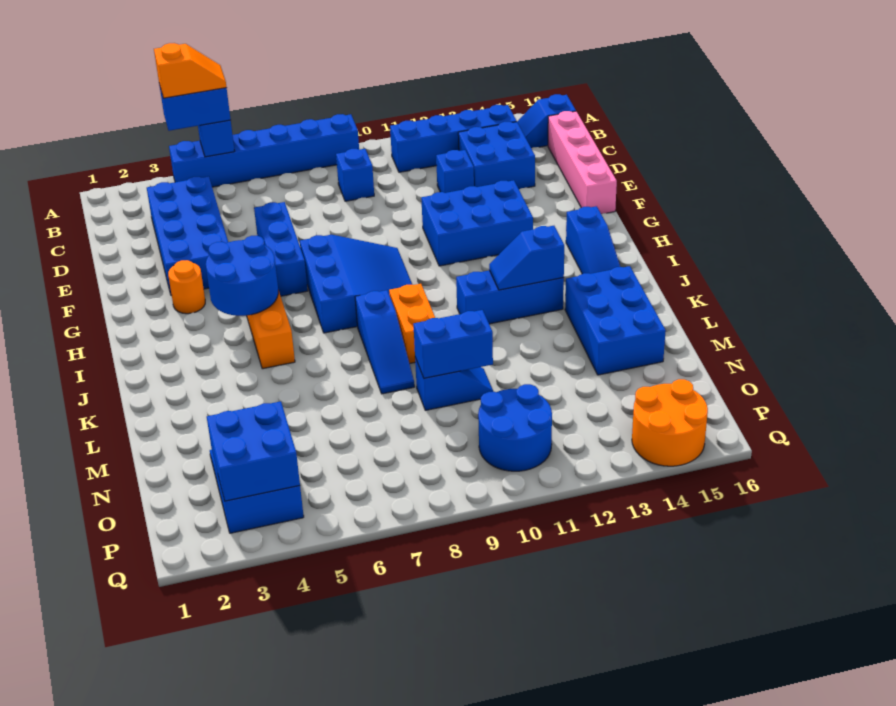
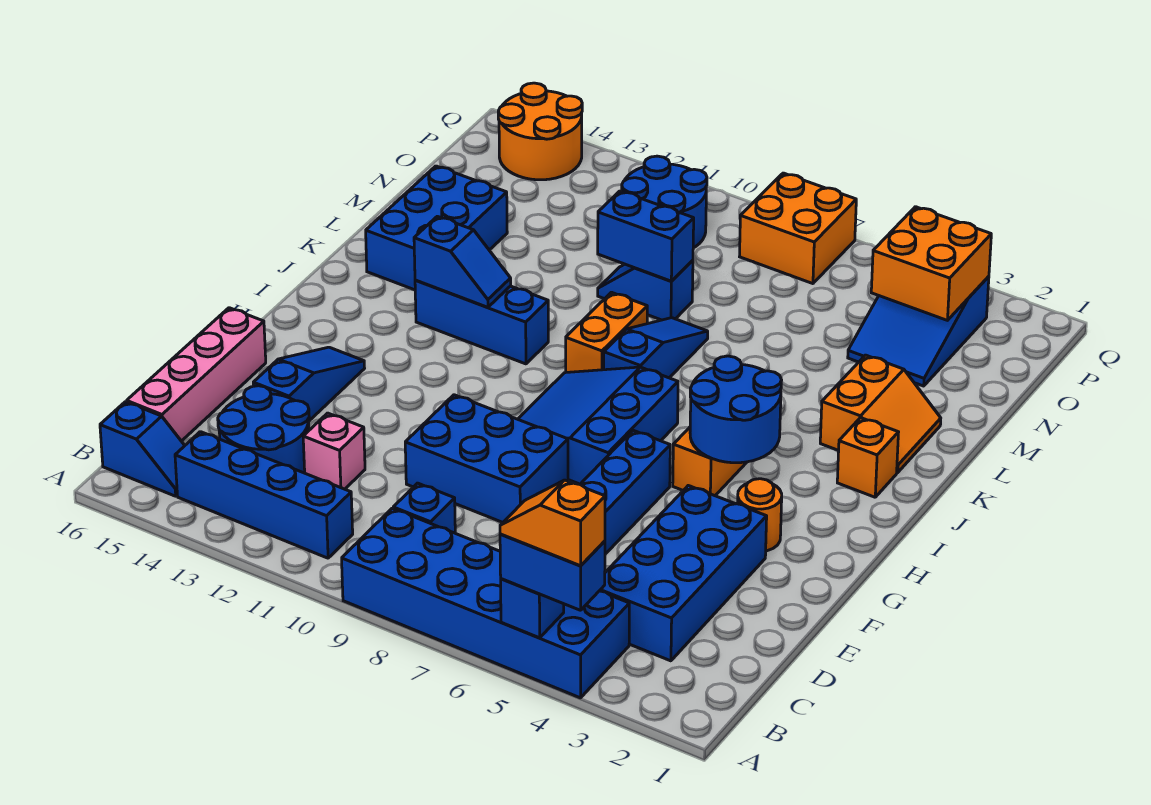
blue brick A4:A9 level 1 -> blue brick A4:B9 level 1
blue brick C13:D14 level 1 -> blue round brick C13:D14 level 1
blue brick D12 level 1 -> pink brick D12 level 1
blue brick F11:G13 level 1 -> blue brick E8:F10 level 1
blue slope H15:J15 level 1 top H -> blue slope E14:G14 level 1 top E
none -> orange brick J2 level 1
none -> orange slope K2:L3 level 1 top 3
blue brick O3:P4 level 2 -> orange brick O3:P4 level 2
none -> orange brick P7:Q8 level 1

